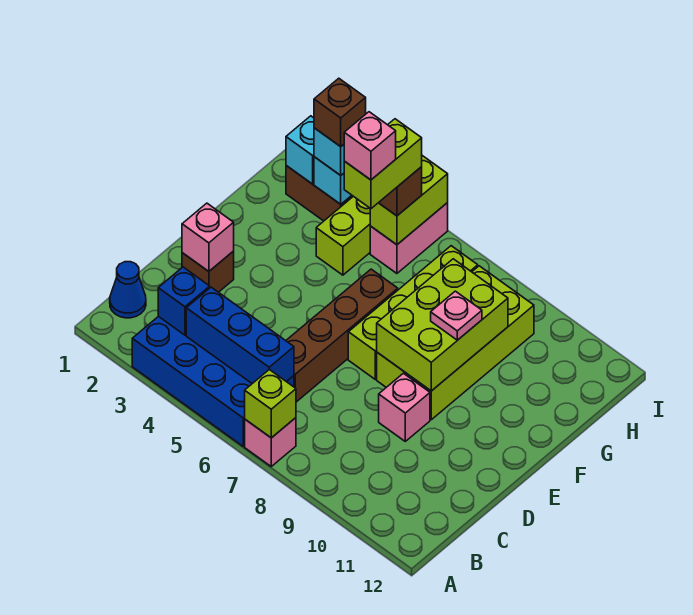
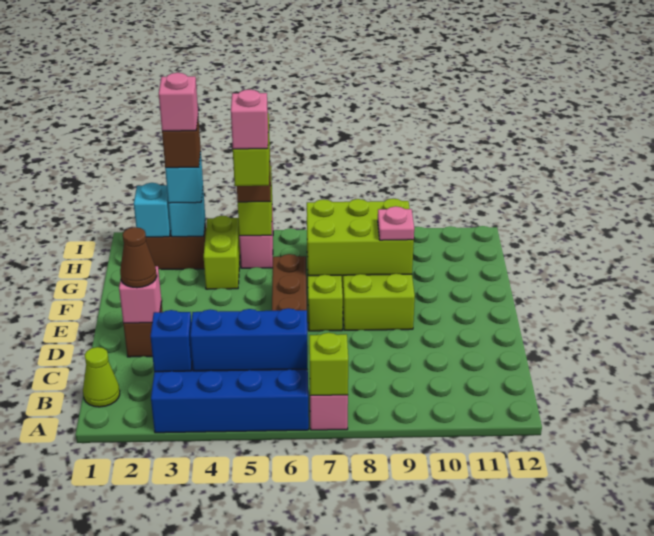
blue cone B1 level 1 -> lime cone B1 level 1
none -> brown cone D2 level 3
pink brick D9 level 1 -> pink brick H3 level 5
lime brick E8:G9 level 2 -> lime brick F7:G9 level 2

